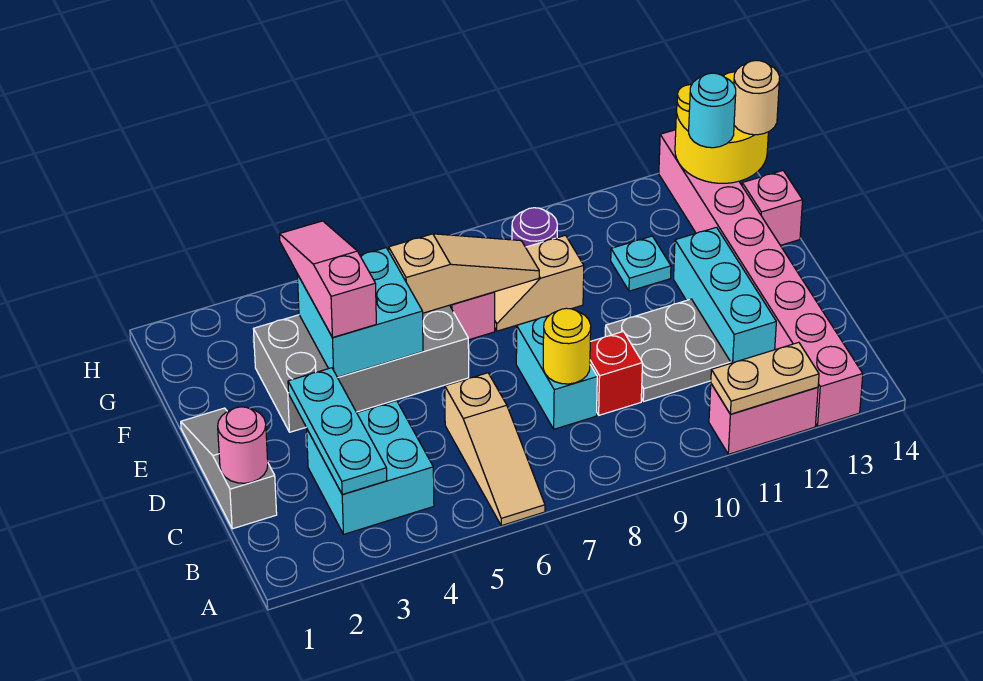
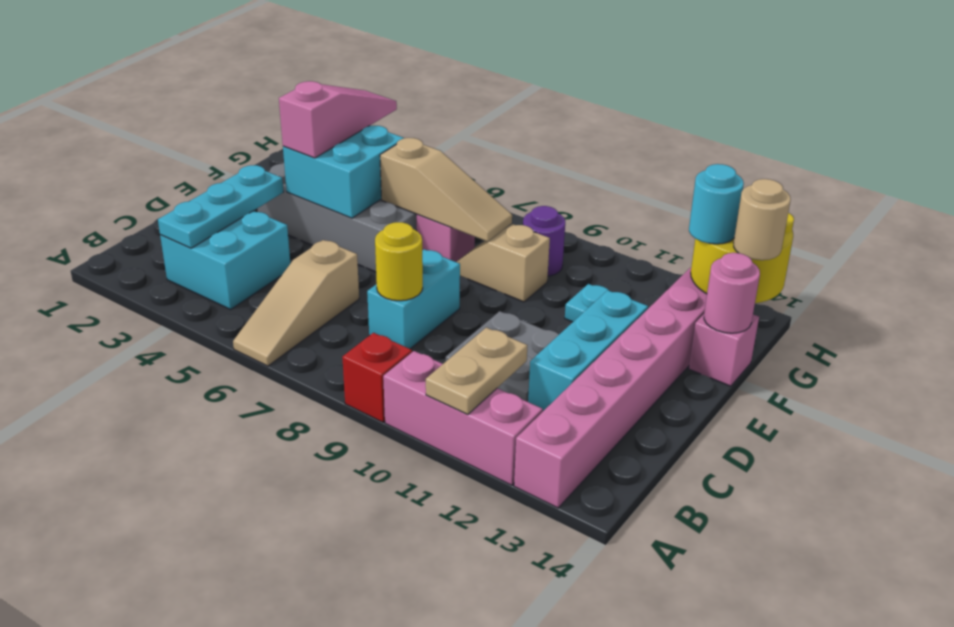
pink brick A11:A12 level 1 -> pink brick A10:A12 level 1
tan plate A11:A12 level 2 -> tan plate A11:B11 level 2
grey slope C1:E1 level 1 top C -> none
pink round brick C1 level 2 -> pink round brick F14 level 2
red brick C9 level 1 -> red brick A9 level 1

